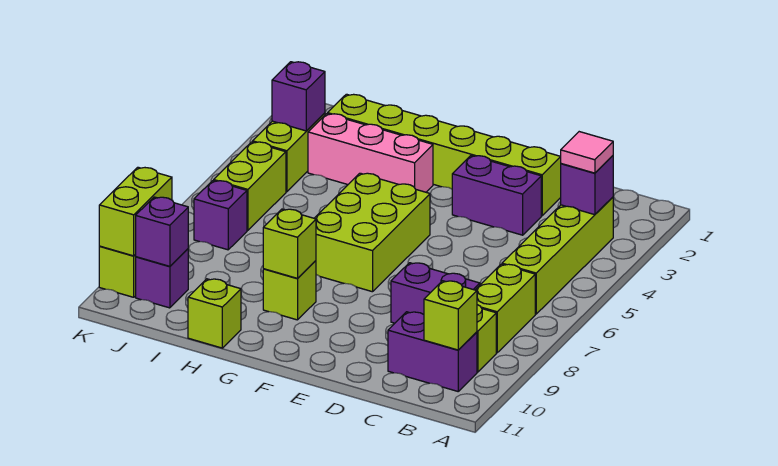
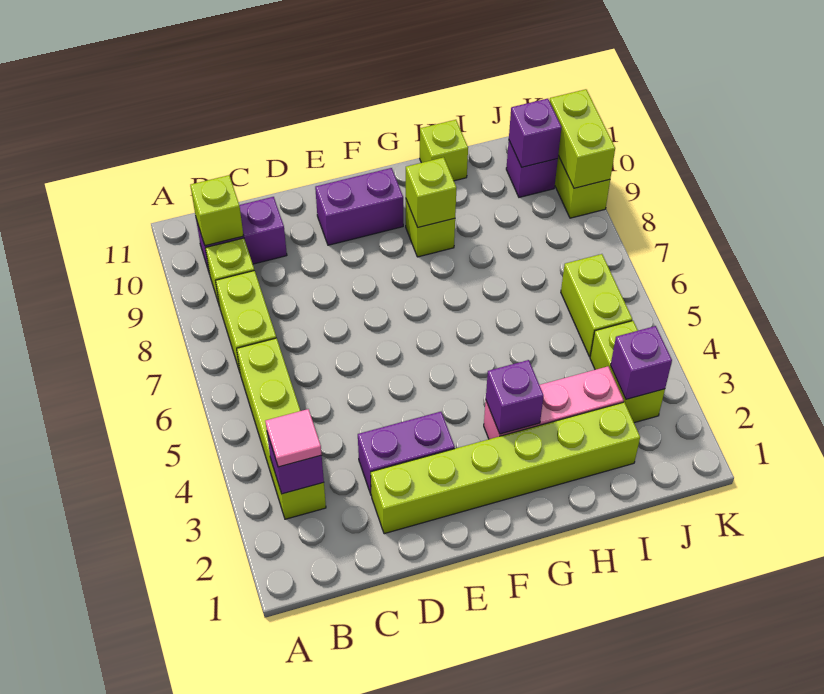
purple brick C8:D8 level 1 -> purple brick E10:F10 level 1
lime brick F5:G7 level 1 -> none
purple brick J7 level 1 -> purple brick G3 level 2

